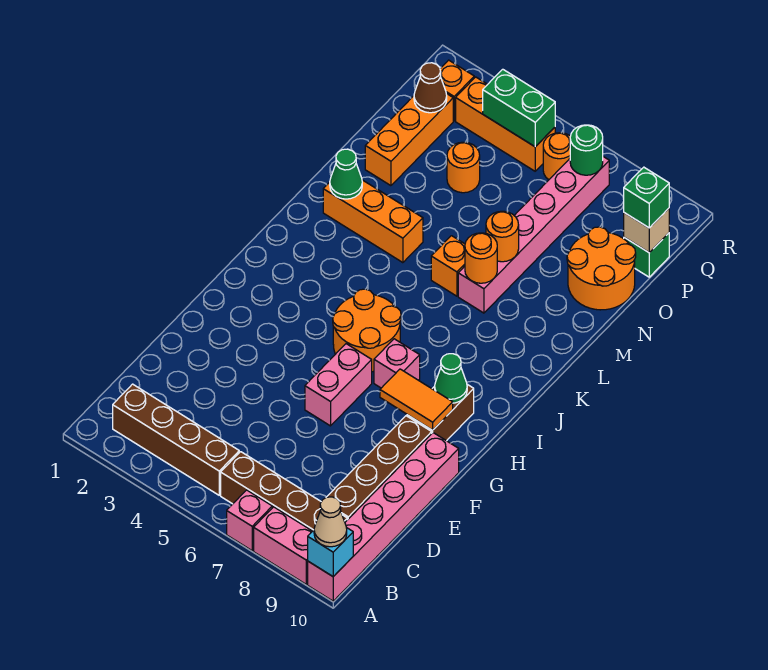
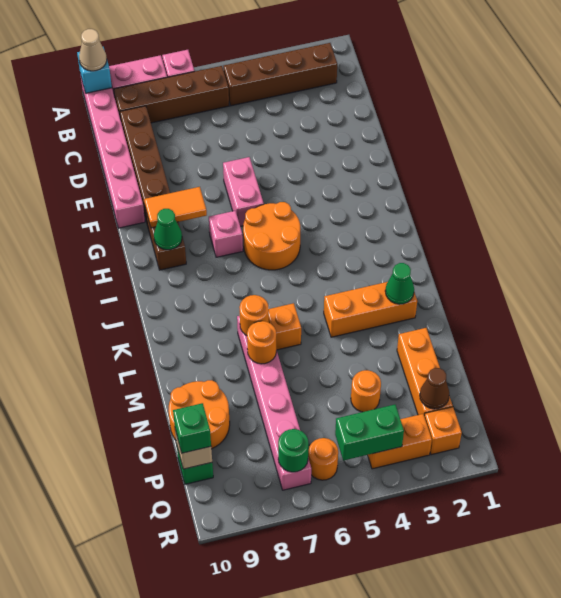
orange brick Q3:Q5 level 1 -> orange brick Q3:Q4 level 1

